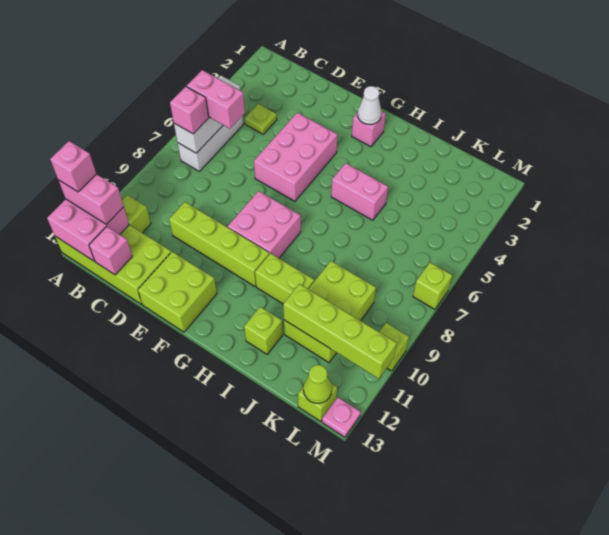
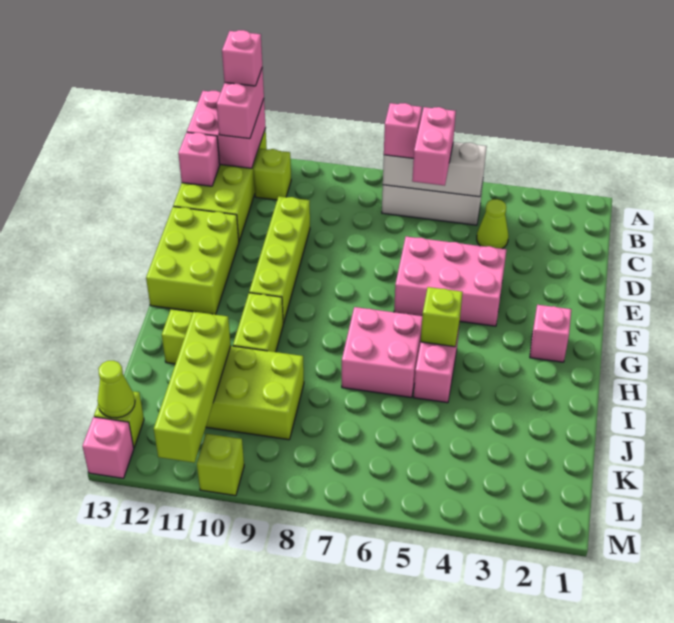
lime plate C4 level 1 -> lime cone C4 level 1
lime brick E12:F13 level 1 -> lime brick E12:G13 level 1
pink brick F8:G9 level 1 -> pink brick H6:I7 level 1
white cone G2 level 2 -> none
lime brick M7 level 1 -> lime brick H5 level 2
pink plate M13 level 1 -> pink brick M13 level 1

